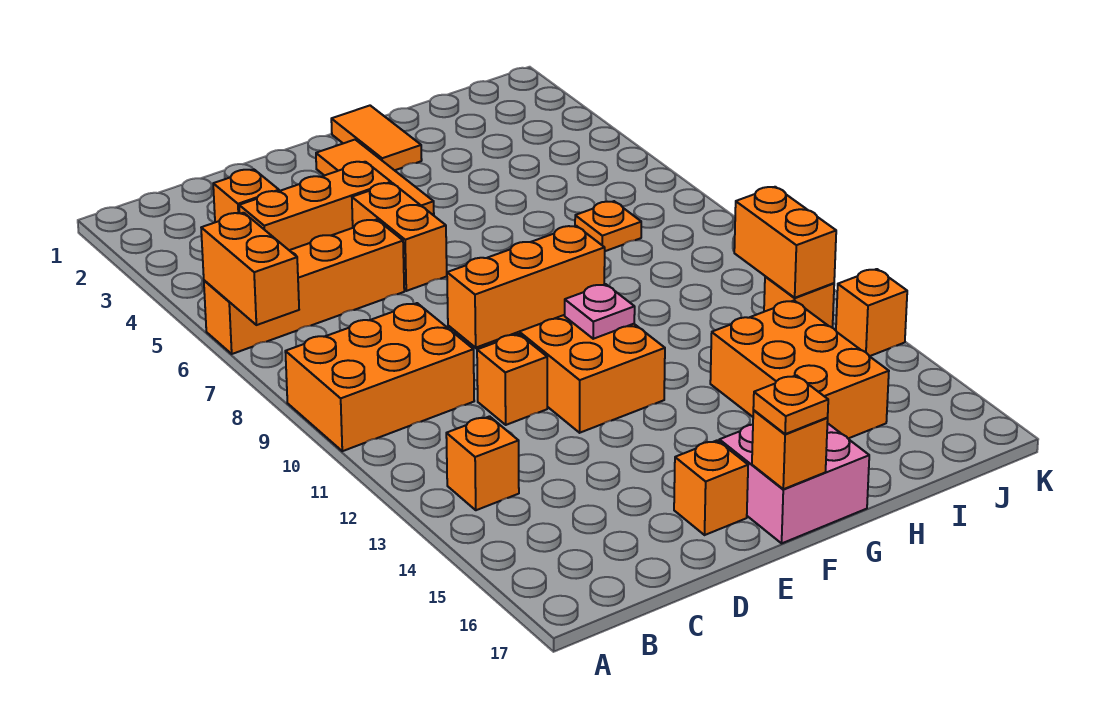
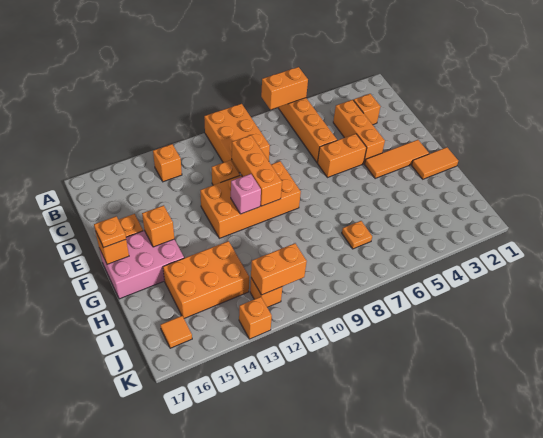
pink plate F11 level 2 -> pink brick F11 level 2
none -> orange brick F15 level 2
pink brick F16:G17 level 1 -> pink brick F15:G17 level 1
none -> orange tile J16 level 1

